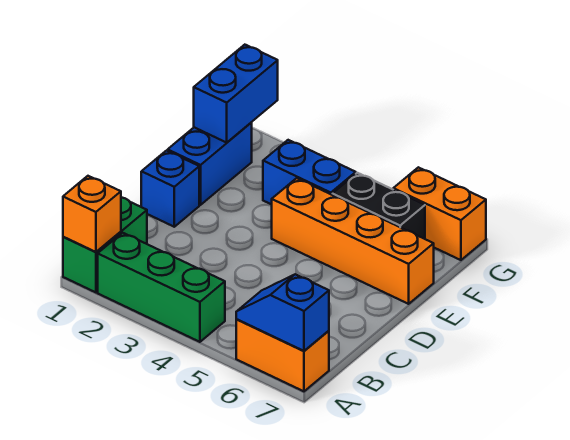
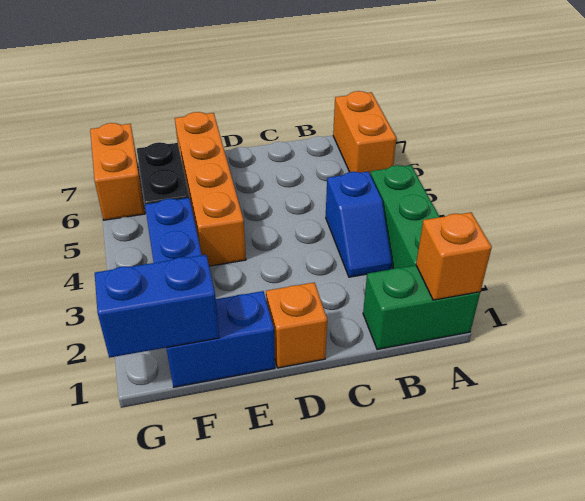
blue slope A6:A7 level 2 top 7 -> blue slope B3:B4 level 1 top 4
blue brick D1 level 1 -> orange brick D1 level 1

